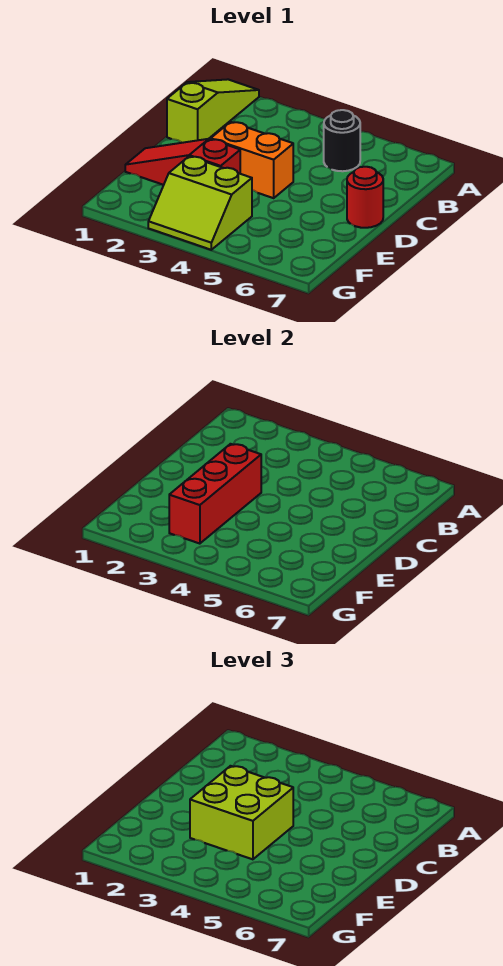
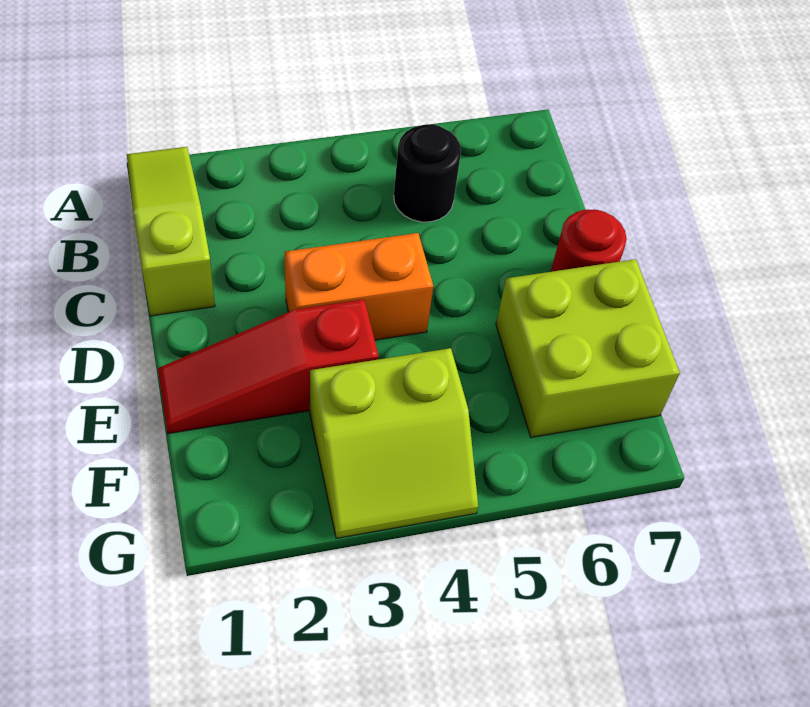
red brick D3:F3 level 2 -> none
lime brick D3:E4 level 3 -> lime brick E6:F7 level 1

